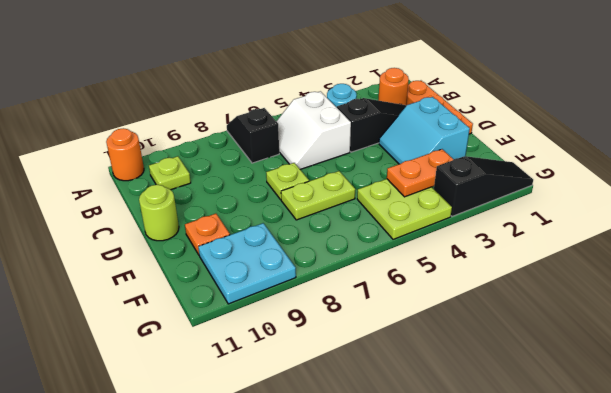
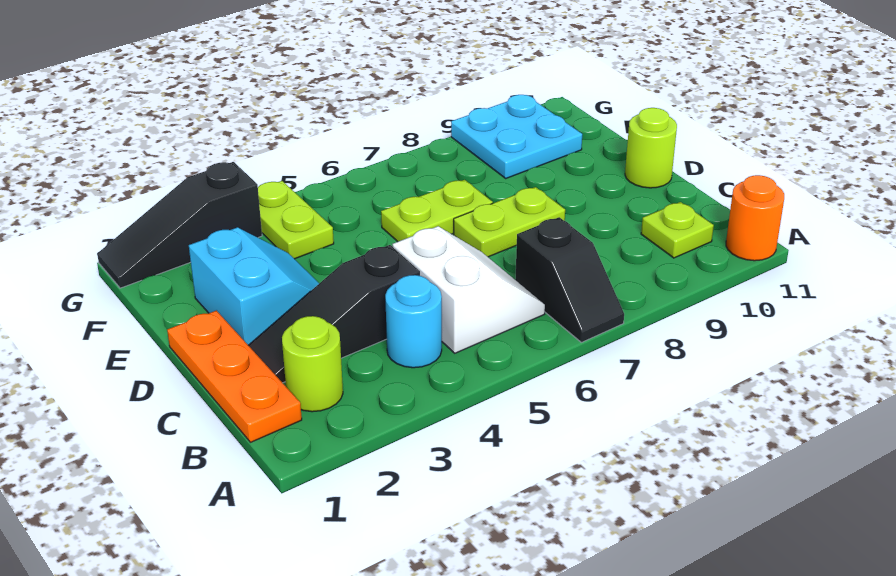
orange round brick B2 level 1 -> lime round brick B2 level 1
lime plate D7 level 1 -> lime plate D7:D8 level 1
orange plate E10 level 1 -> none
orange plate F3:F4 level 2 -> none
lime plate F4:G5 level 1 -> lime plate F4:G4 level 1

